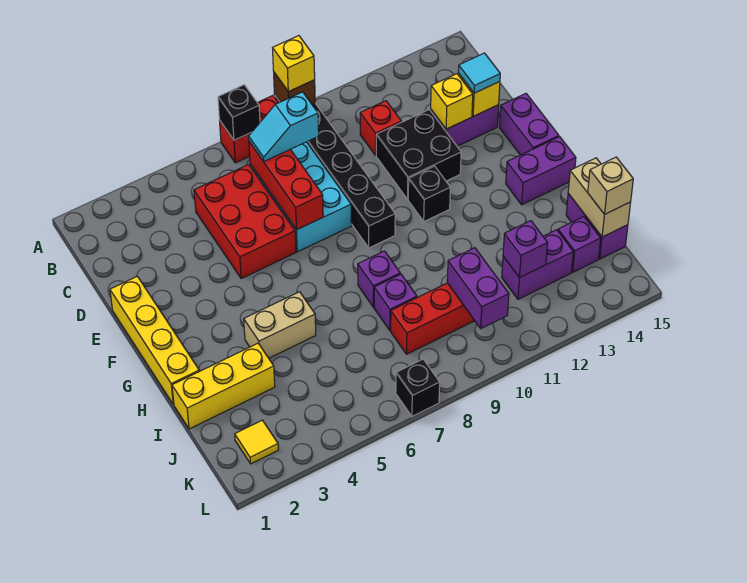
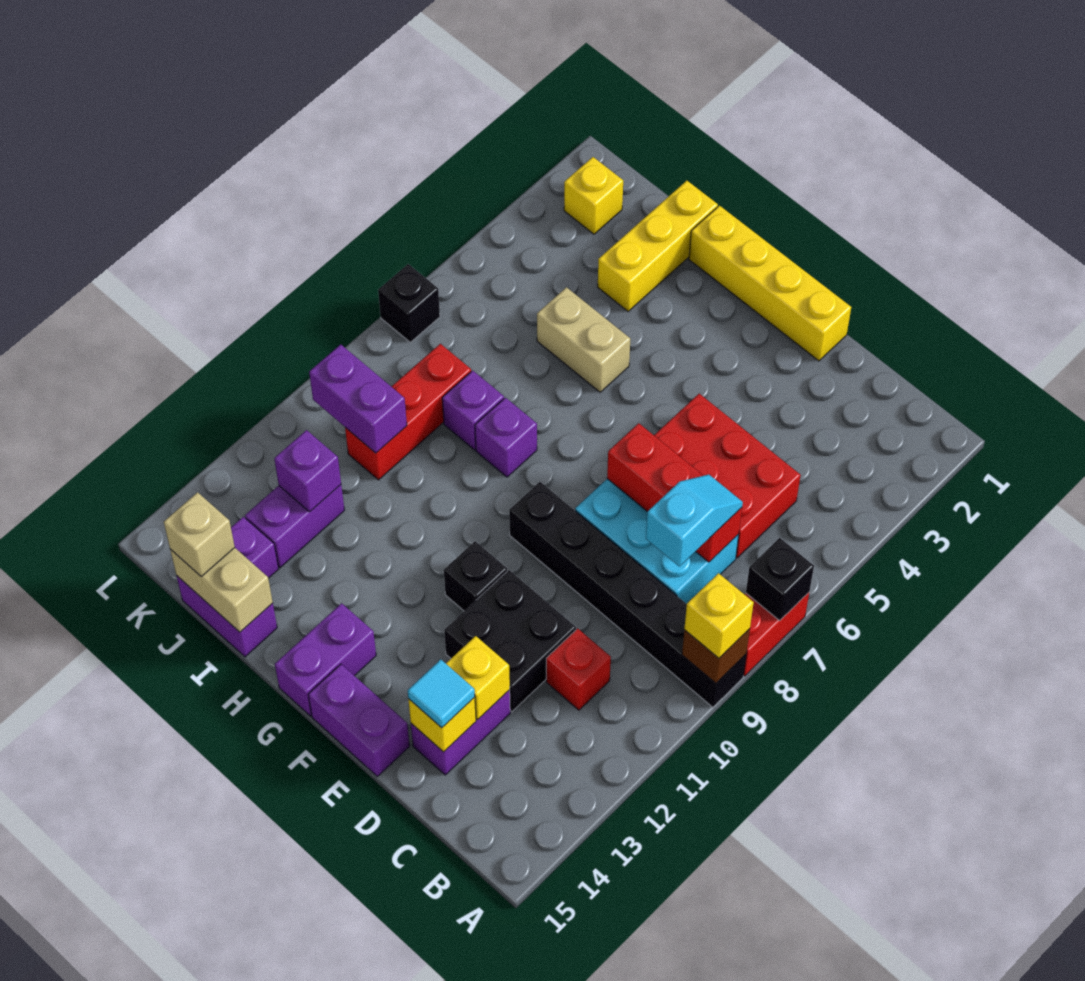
tan brick H4:H5 level 1 -> tan brick H5:I5 level 1
yellow tile K2 level 1 -> yellow brick K2 level 1

